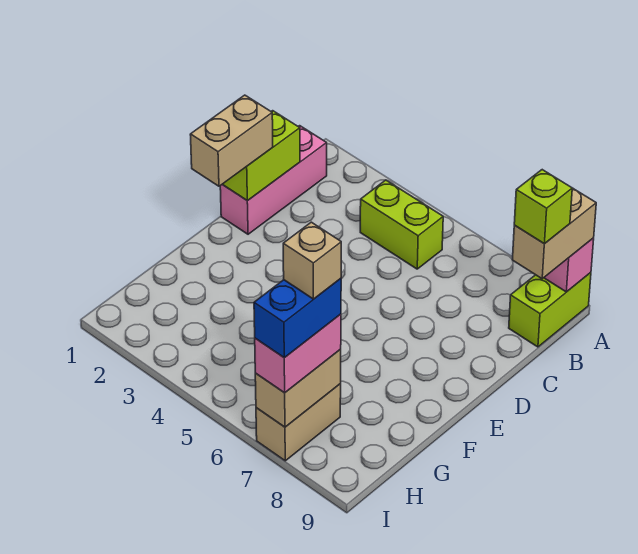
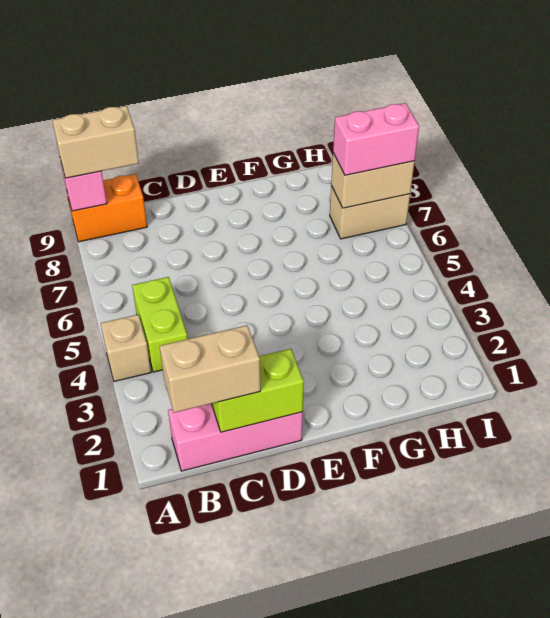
lime brick A9:B9 level 1 -> orange brick A9:B9 level 1
lime brick B9 level 4 -> none
tan brick D1:E1 level 3 -> tan brick B1:C1 level 3
blue brick H7:I7 level 4 -> none
tan brick H7 level 5 -> tan brick A4 level 1

